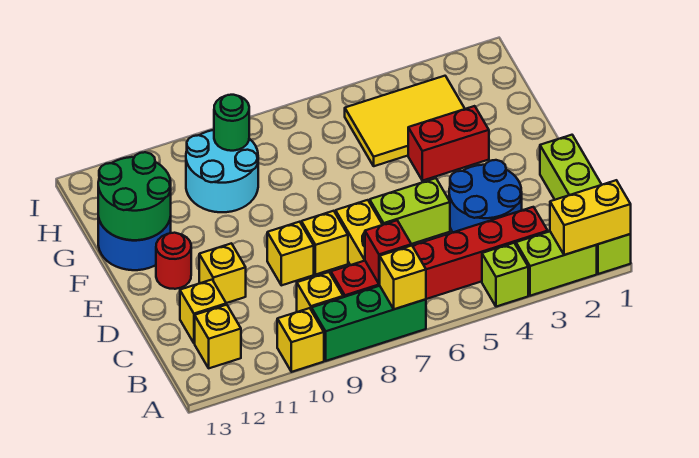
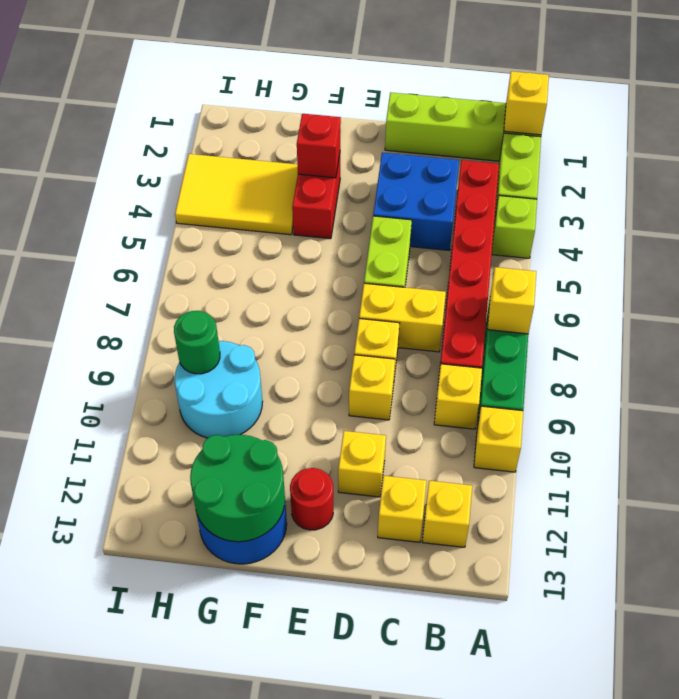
yellow brick A1:A2 level 2 -> yellow brick A1 level 2
red brick B7 level 2 -> red brick F3 level 2
blue round brick C3:D4 level 1 -> blue brick C3:D4 level 1
yellow tile G3:H5 level 1 -> yellow tile G3:I4 level 1

